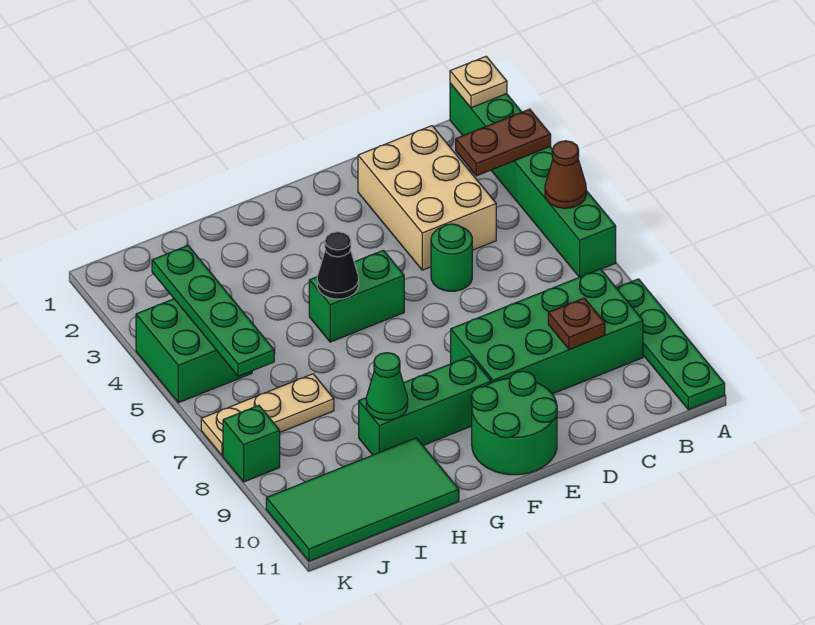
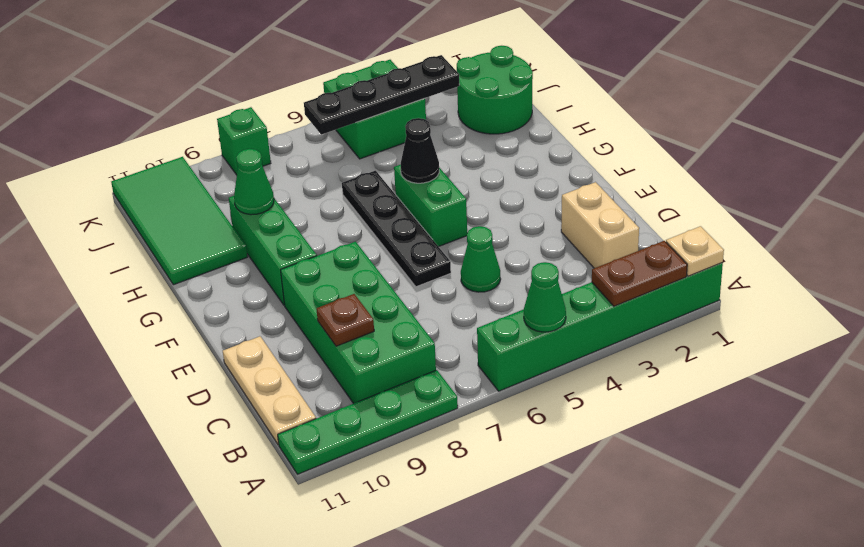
brown plate A3:B3 level 2 -> brown plate A2:A3 level 2
brown cone A5 level 2 -> green cone A5 level 2
tan brick C2:D4 level 1 -> tan brick C2:D2 level 1
green round brick D5 level 1 -> green cone D5 level 1
none -> black plate E6:H6 level 1
green round brick E10:F11 level 1 -> green round brick I1:J2 level 1
tan plate I7:K7 level 1 -> tan plate B11:D11 level 1
green plate J3:J6 level 2 -> black plate J3:J6 level 2

